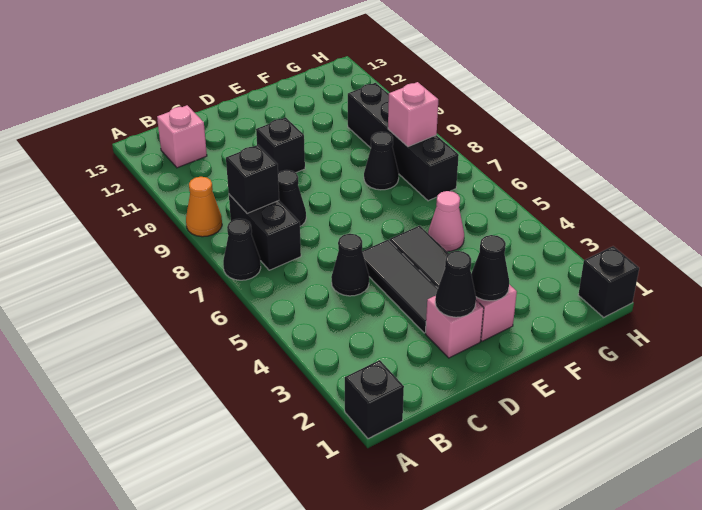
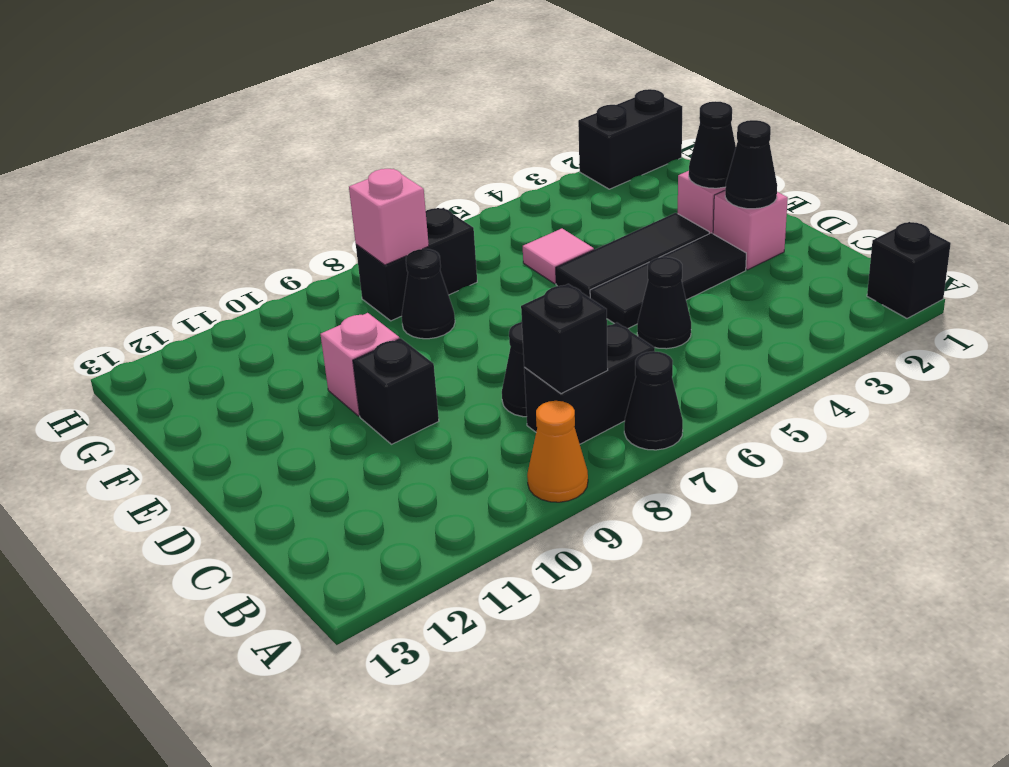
pink brick B12 level 1 -> pink brick E10 level 1
pink cone F5 level 1 -> pink tile F5 level 1
black brick G7:G10 level 1 -> black brick G7:G8 level 1
black brick H1 level 1 -> black brick H1:H2 level 1

